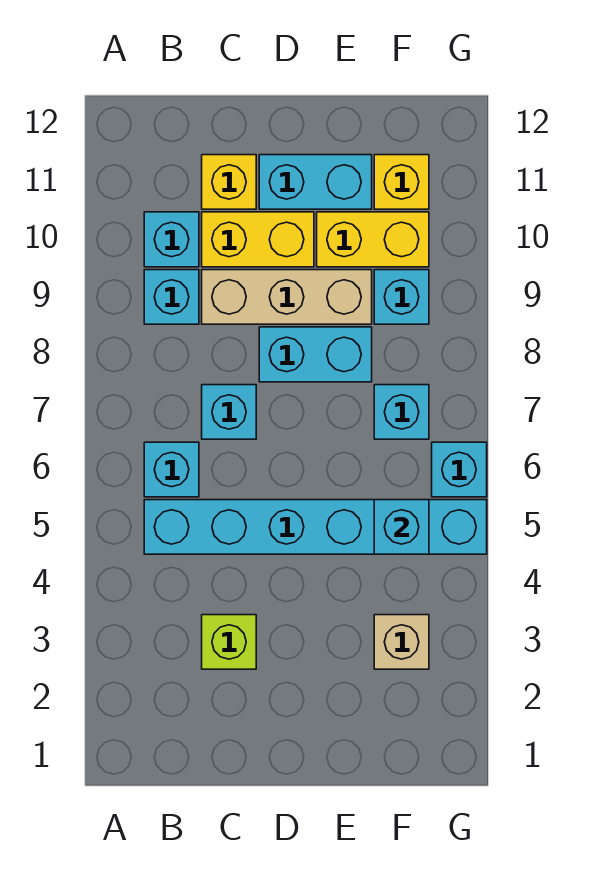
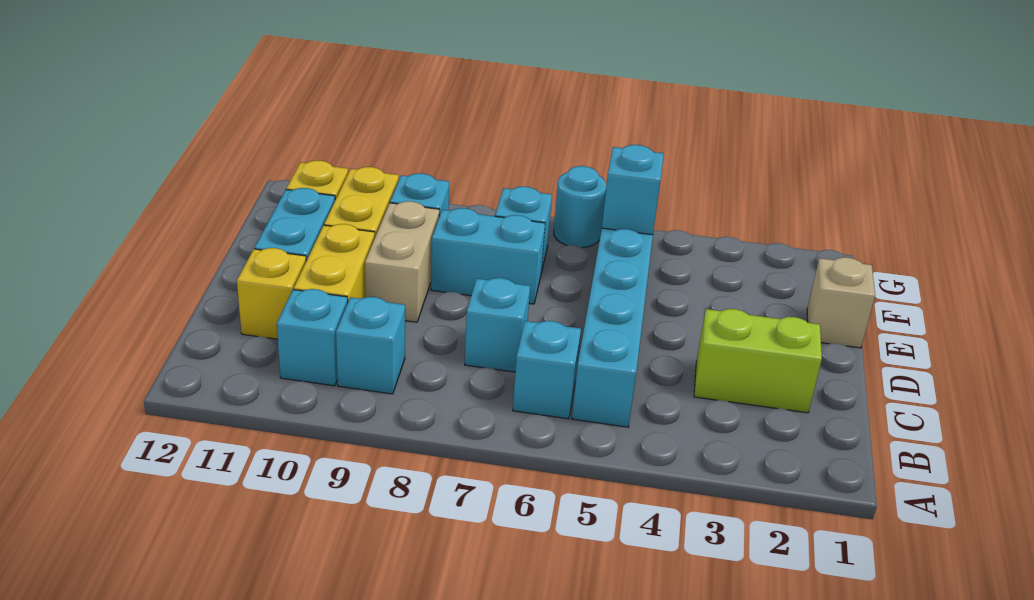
lime brick C3 level 1 -> lime brick C2:C3 level 1
tan brick C9:E9 level 1 -> tan brick D9:E9 level 1
cyan brick D8:E8 level 1 -> cyan brick E7:E8 level 1
tan brick F3 level 1 -> tan brick E1 level 1
cyan brick G6 level 1 -> cyan round brick G6 level 1

